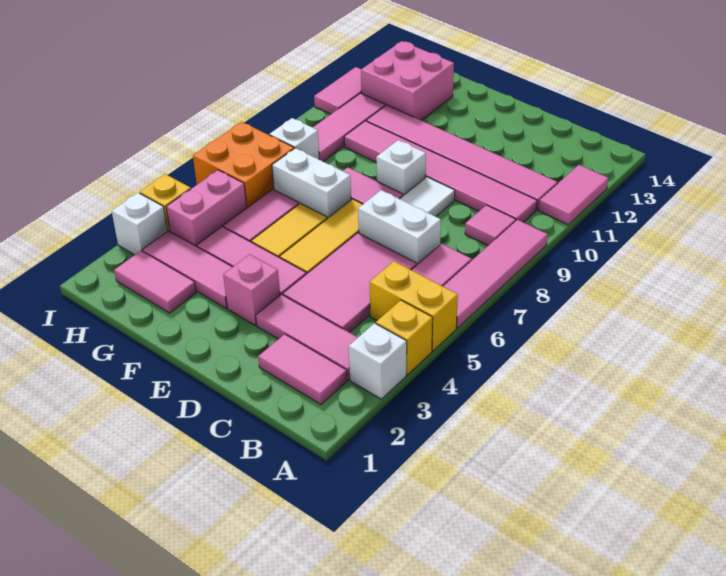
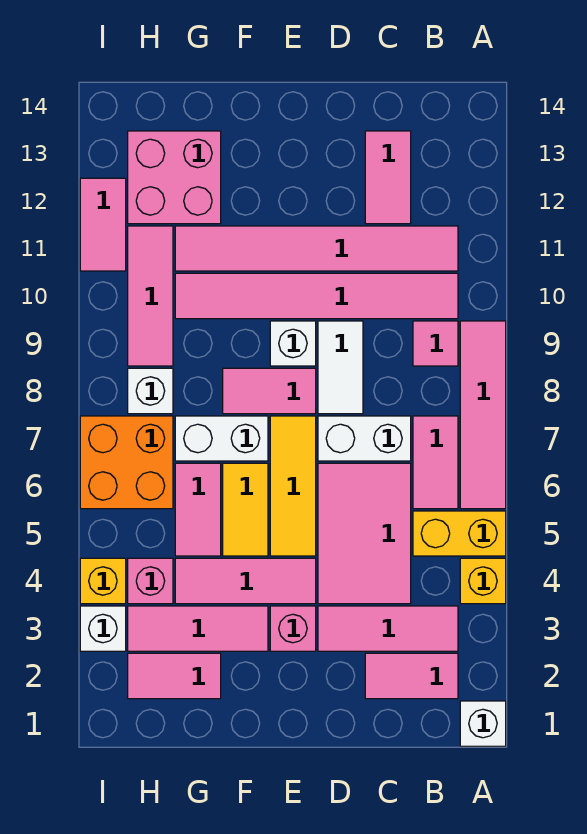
white brick A3 level 1 -> white brick A1 level 1
pink tile A11:A12 level 1 -> pink tile C12:C13 level 1
pink brick H4:H5 level 1 -> pink brick H4 level 1

